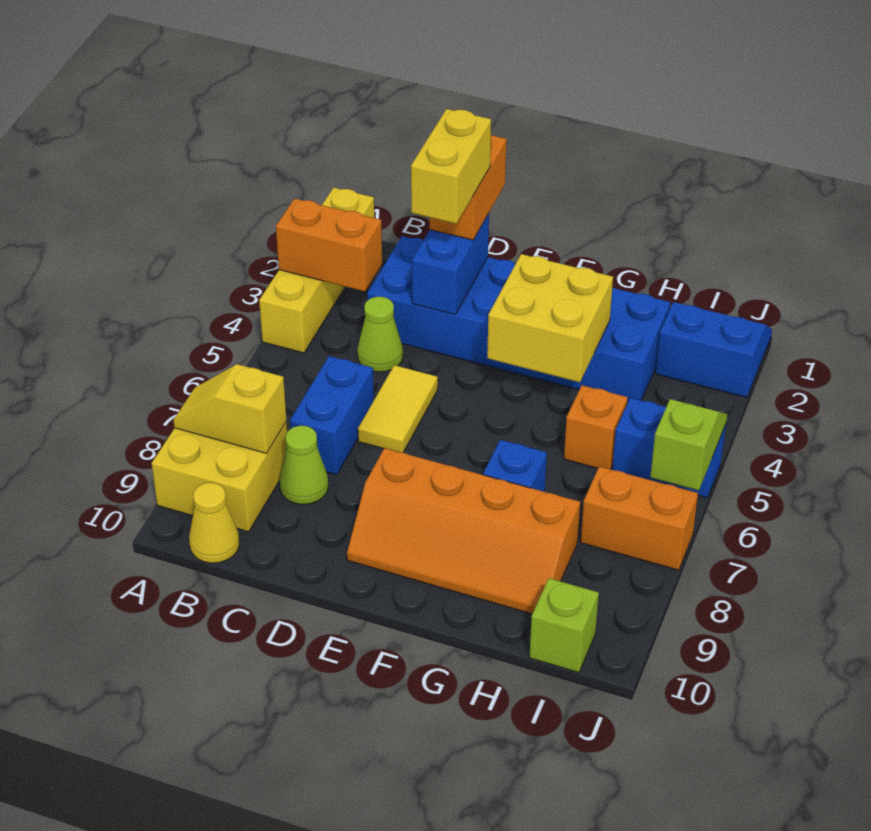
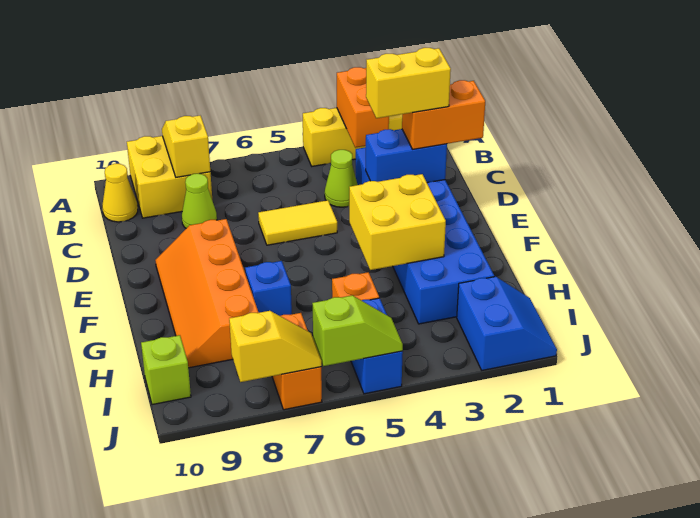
blue brick C6:C7 level 1 -> none
none -> yellow slope J7:J8 level 2 top 8

